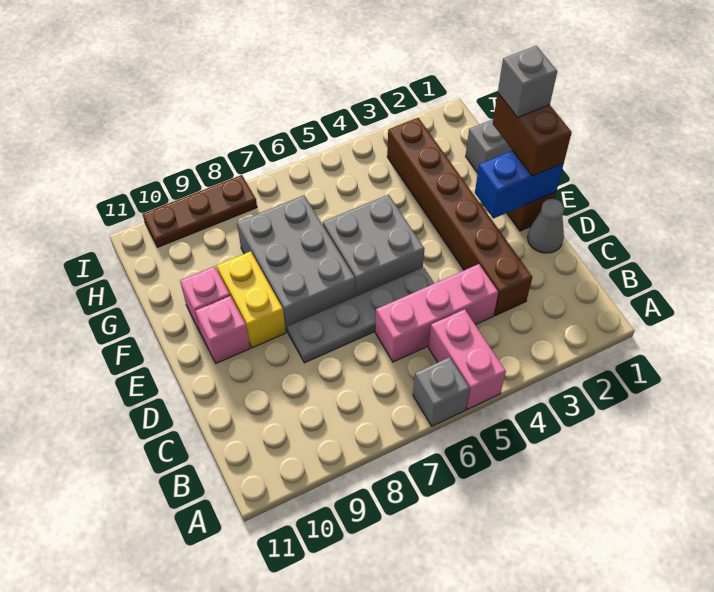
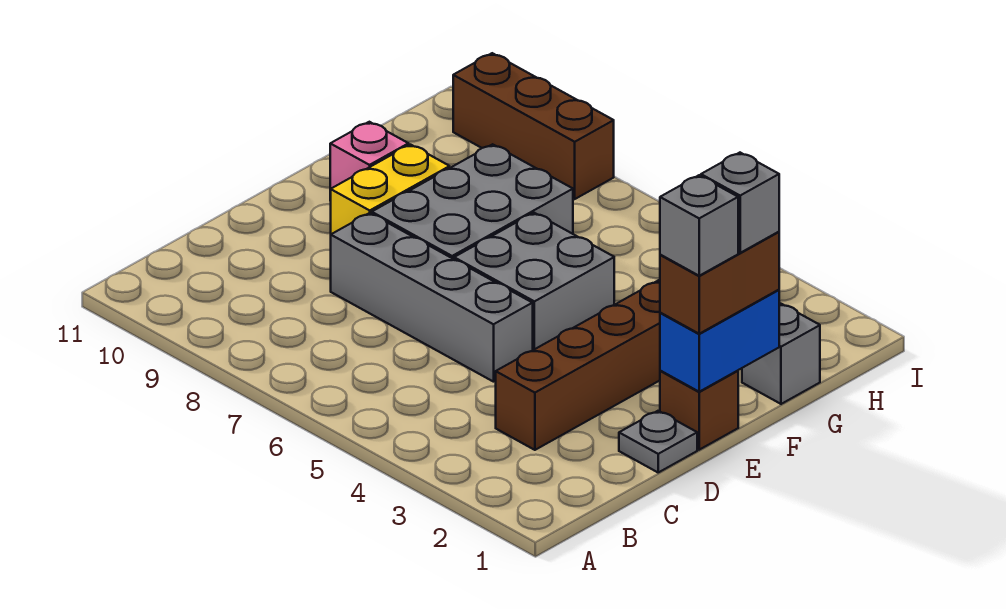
pink brick A5:B5 level 1 -> none
grey brick A6 level 1 -> grey brick E1 level 4
pink brick C4:C6 level 1 -> none
grey cone D1 level 1 -> grey plate D1 level 1
grey plate D5:D8 level 1 -> grey brick D5:D8 level 1
blue brick E1:E2 level 2 -> blue brick E1:F1 level 2
pink brick E10 level 1 -> none
brown plate I8:I10 level 1 -> brown brick I8:I10 level 1

